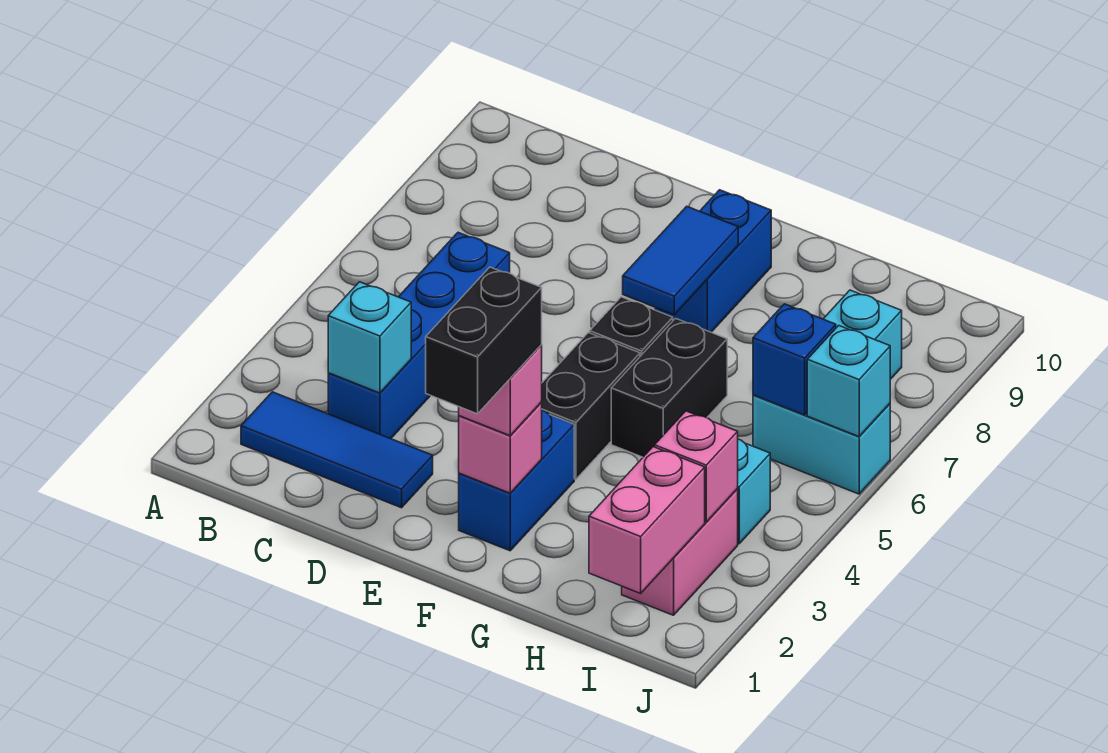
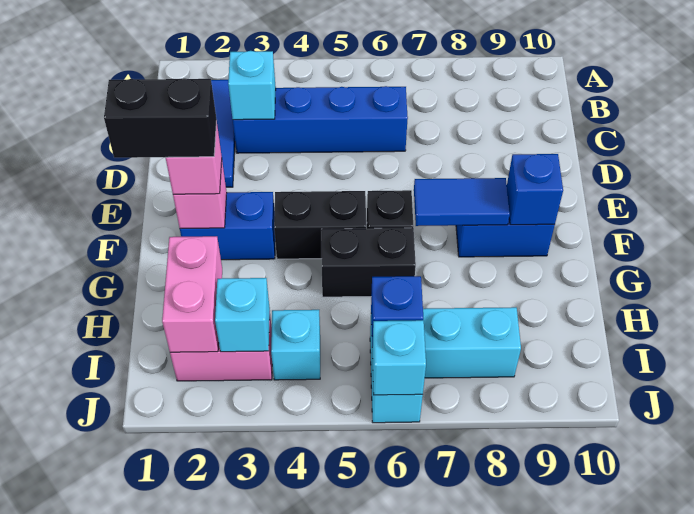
none -> blue brick F9 level 2
pink brick I1:I2 level 2 -> pink brick H2:I2 level 2
pink brick I3 level 2 -> cyan brick I3 level 2

